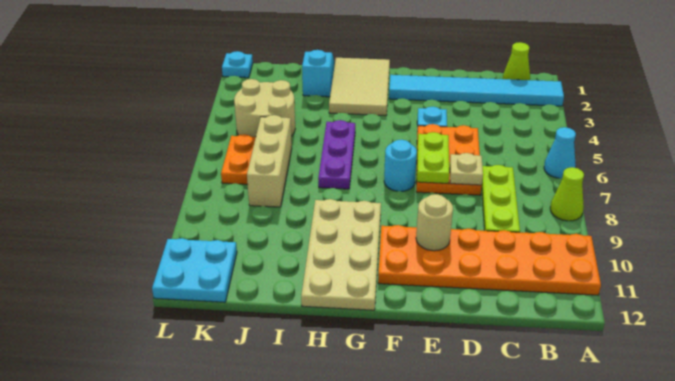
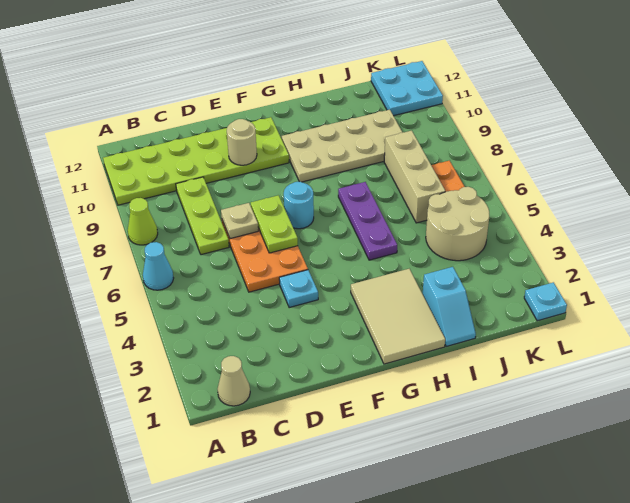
cyan tile A2:F2 level 1 -> none
orange plate A10:F11 level 1 -> lime plate A10:F11 level 1
lime cone B1 level 1 -> tan cone B1 level 1
tan plate G9:H12 level 1 -> tan plate G9:J10 level 1

